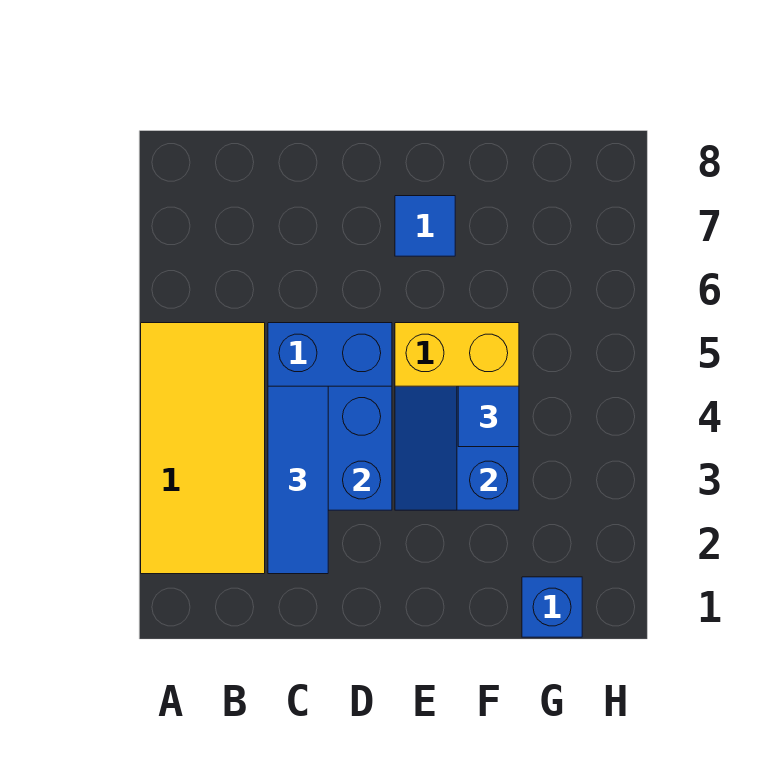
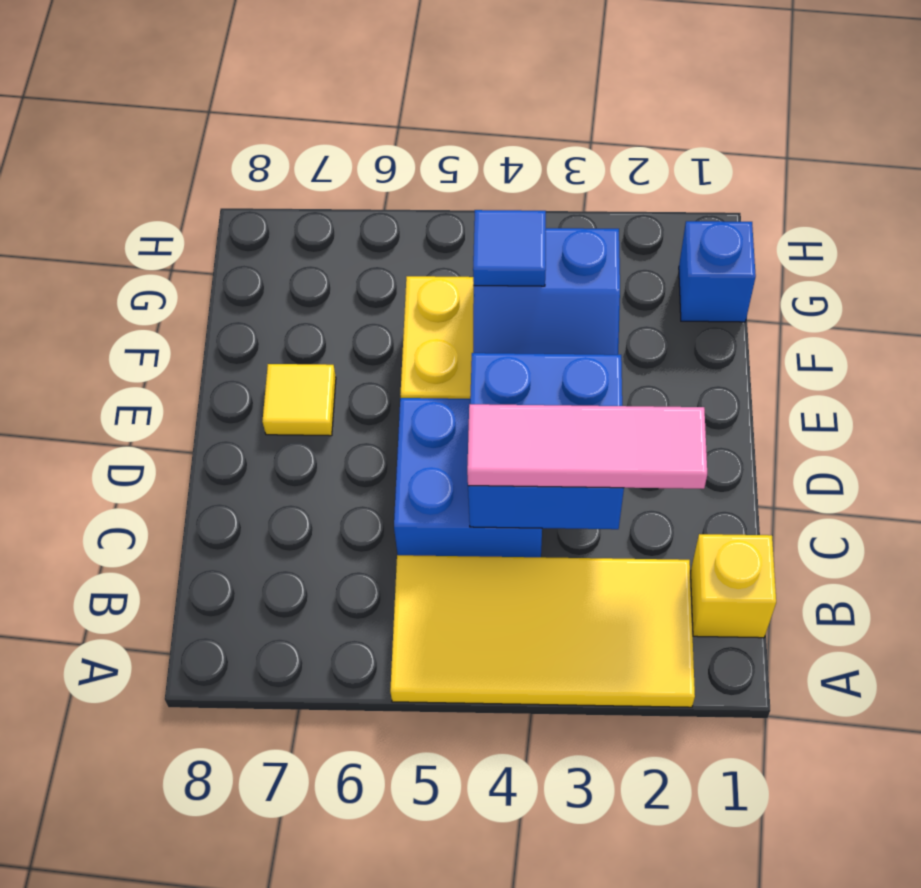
none -> yellow brick B1 level 1
blue tile C2:C4 level 3 -> pink tile C2:C4 level 3
blue tile E7 level 1 -> yellow tile E7 level 1

